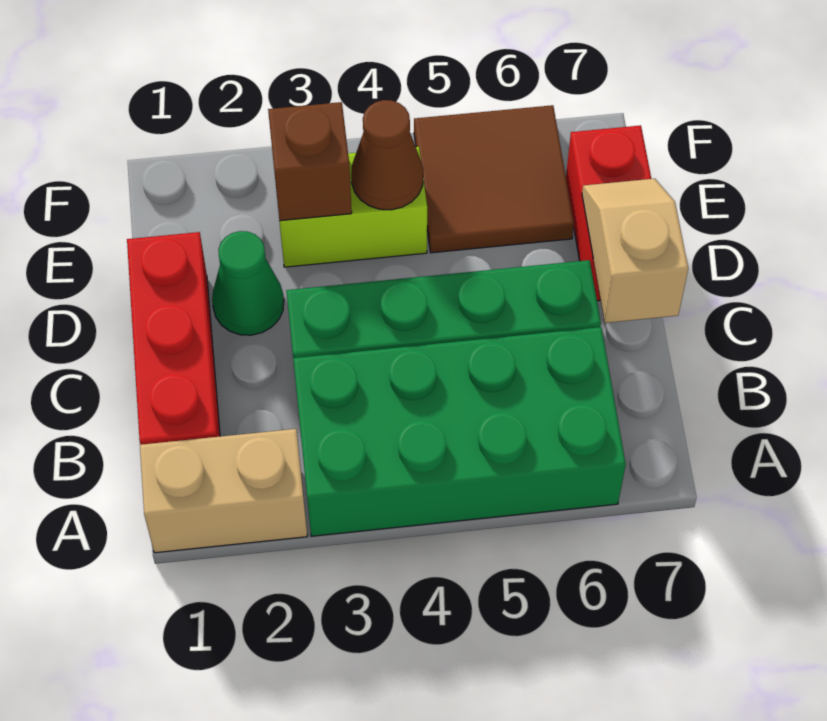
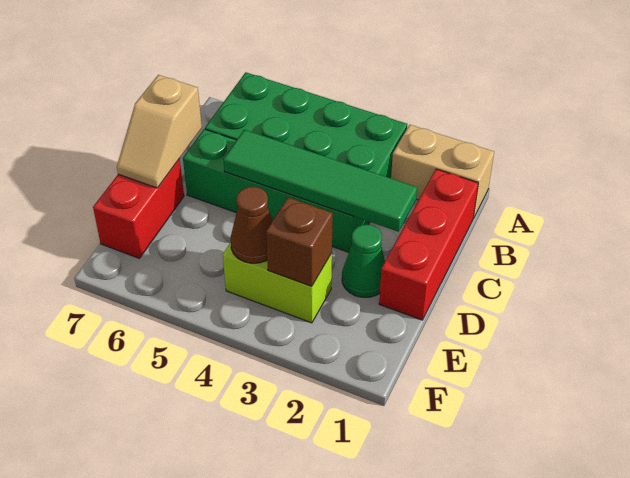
none -> green tile C2:C5 level 2
brown tile E5:F6 level 1 -> none

